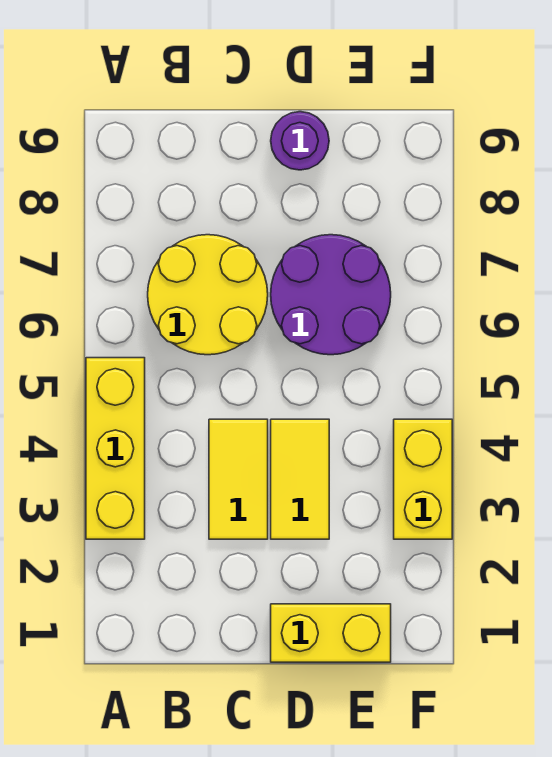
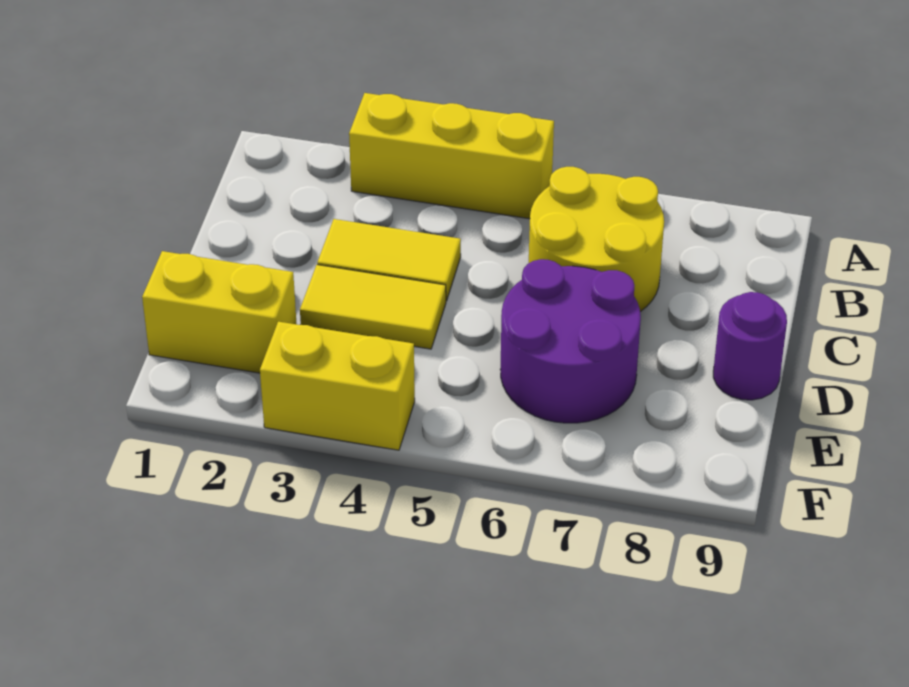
yellow brick D1:E1 level 1 -> yellow brick E1:E2 level 1

